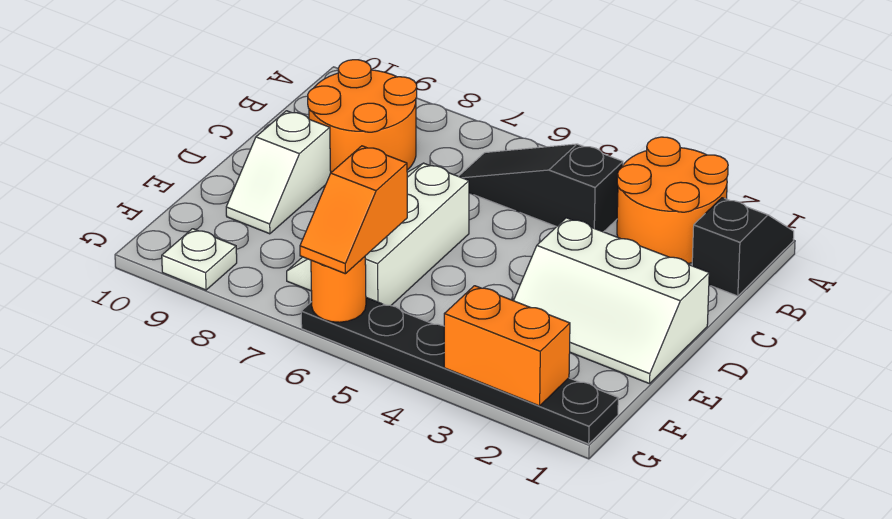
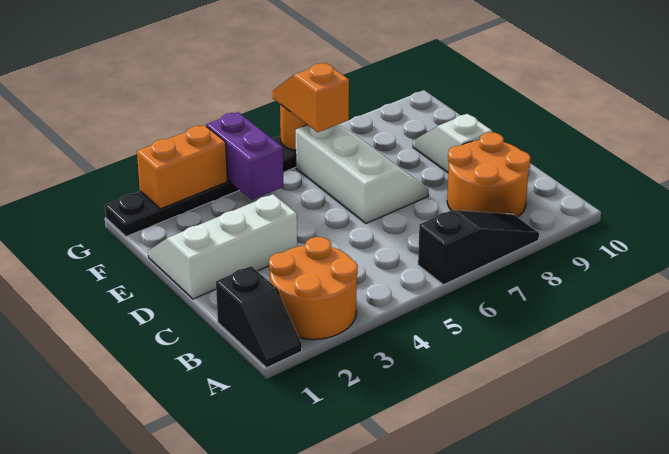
black slope B4:B6 level 1 top 4 -> black slope A6:A8 level 1 top 6
none -> purple brick F4:G4 level 2
white plate G9 level 1 -> none

